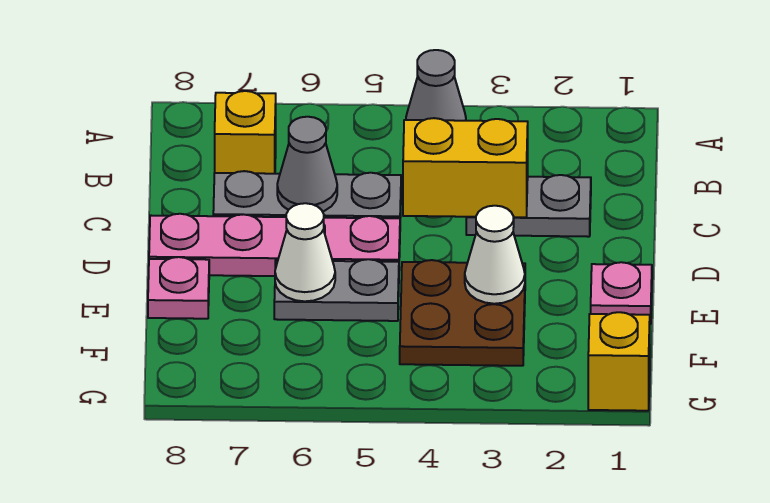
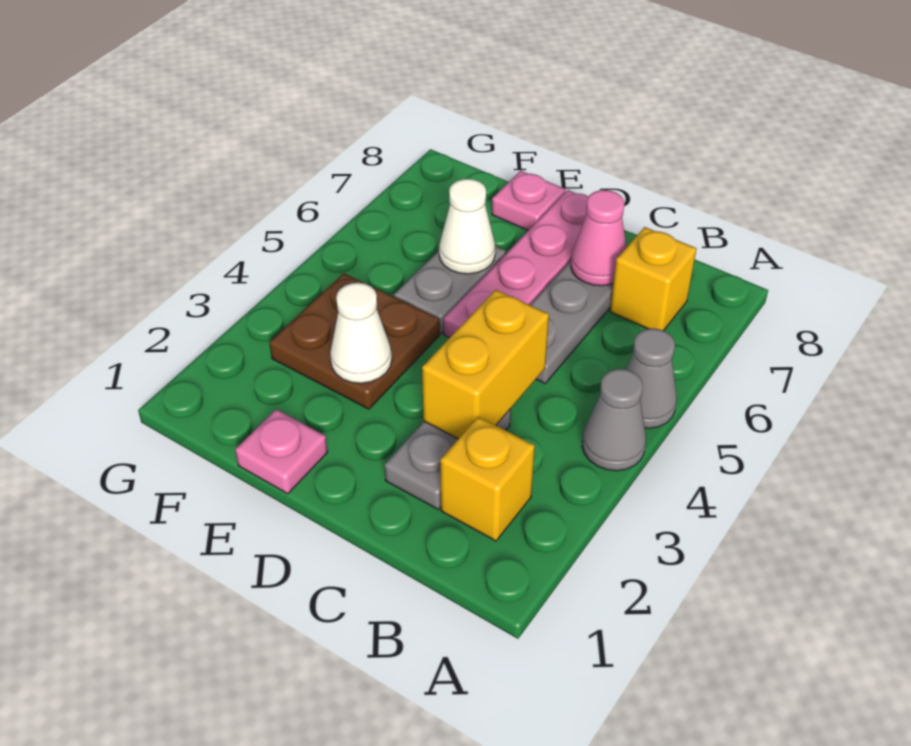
grey cone C6 level 2 -> grey cone A5 level 1
none -> pink cone C7 level 2
yellow brick G1 level 1 -> yellow brick B2 level 1

